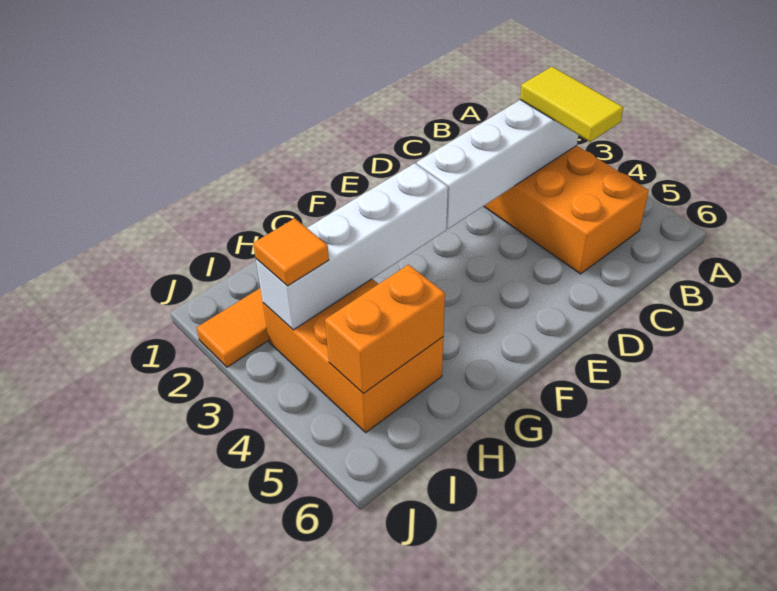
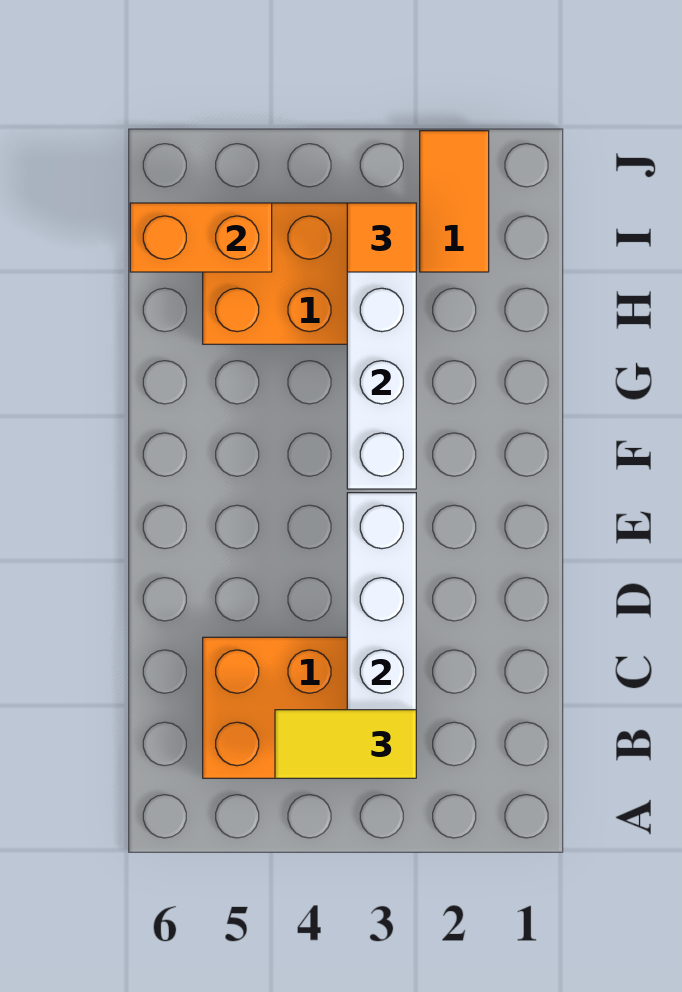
orange brick H5:I5 level 2 -> orange brick I5:I6 level 2

